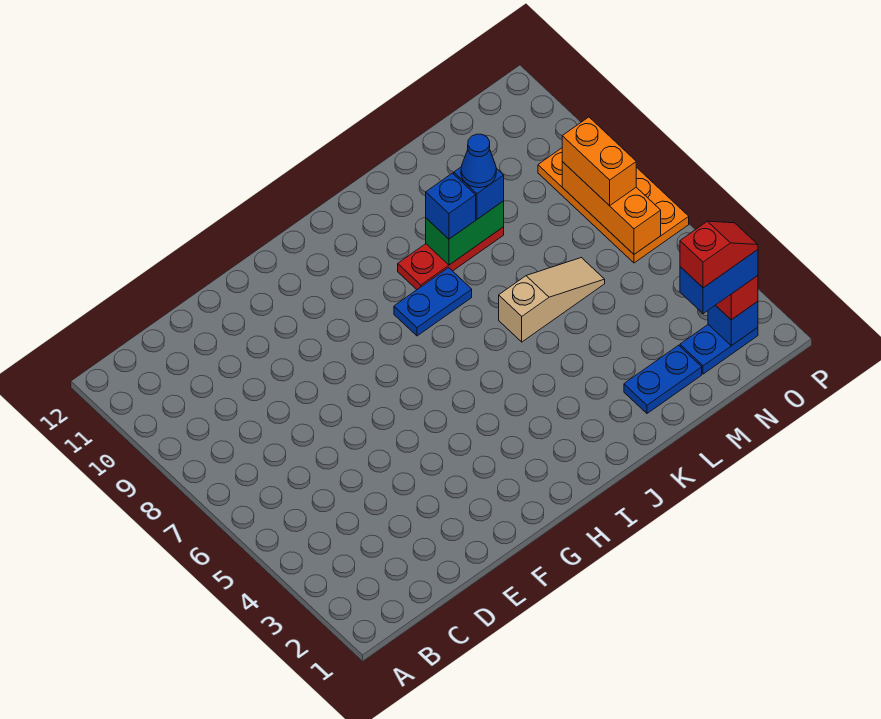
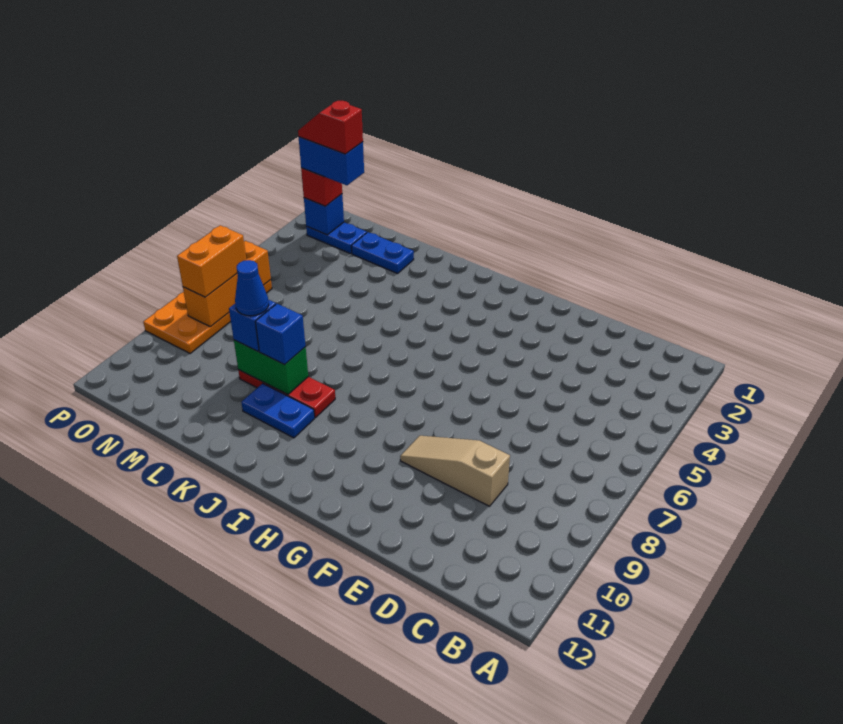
blue plate I8:J8 level 1 -> blue plate J10:K10 level 1
tan slope K6:M6 level 1 top K -> tan slope D9:F9 level 1 top D

